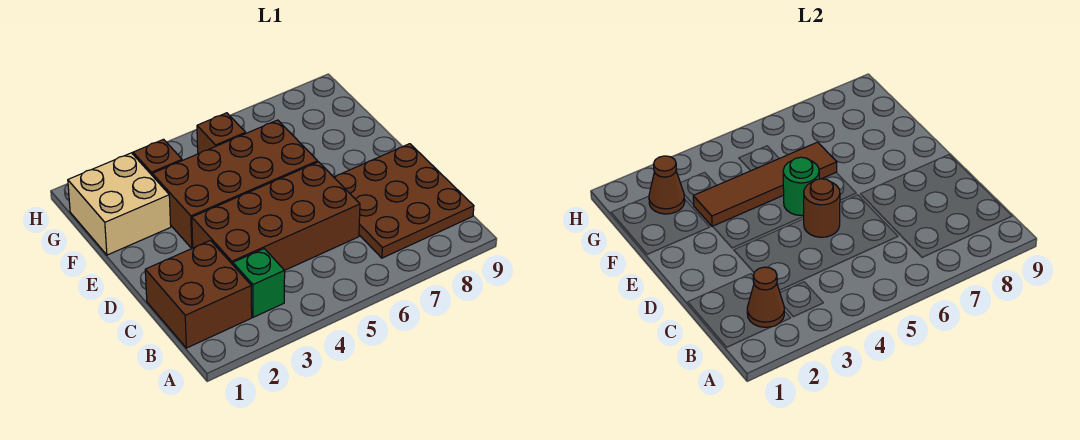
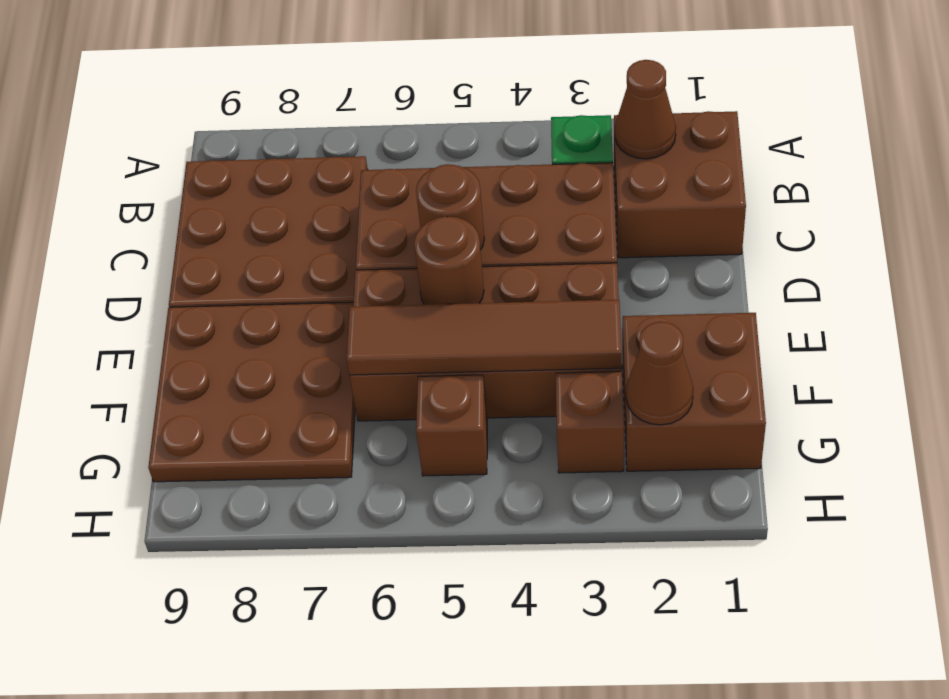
green round brick E5 level 2 -> brown round brick E5 level 2
none -> brown plate E7:G9 level 1
tan brick F1:G2 level 1 -> brown brick F1:G2 level 1

